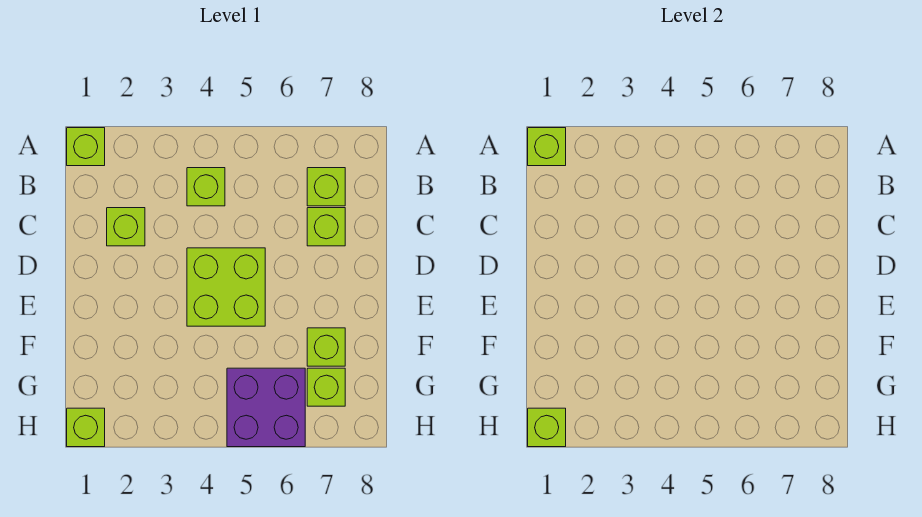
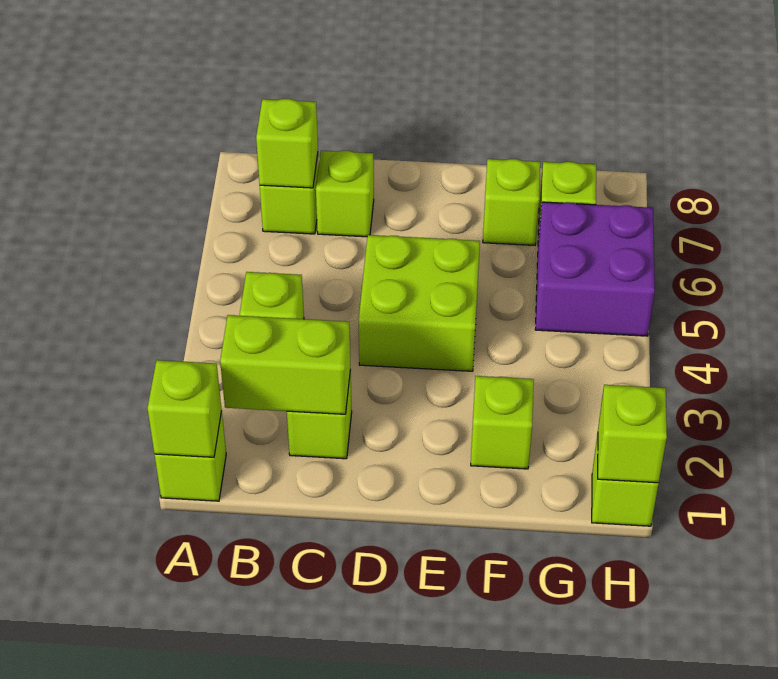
none -> lime brick B2:C2 level 2
none -> lime brick B7 level 2
none -> lime brick F2 level 1

